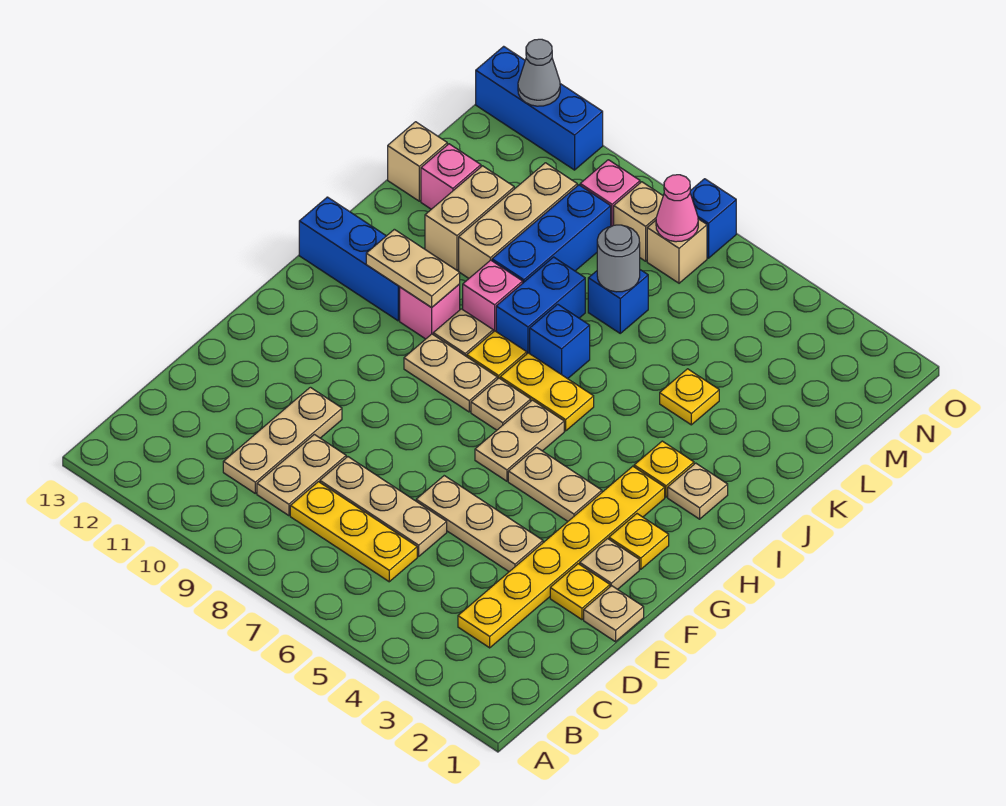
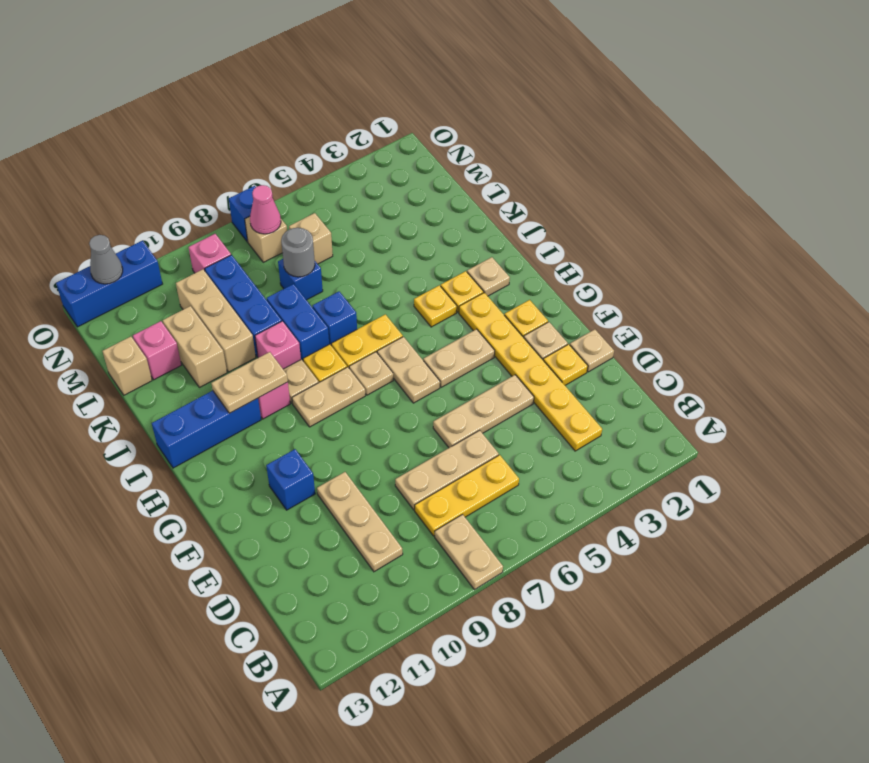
tan plate C9:D9 level 1 -> tan plate A8:B8 level 1
none -> blue brick F11 level 1
yellow plate K4 level 1 -> yellow plate I4 level 1
tan brick N8 level 1 -> tan brick M6 level 1

